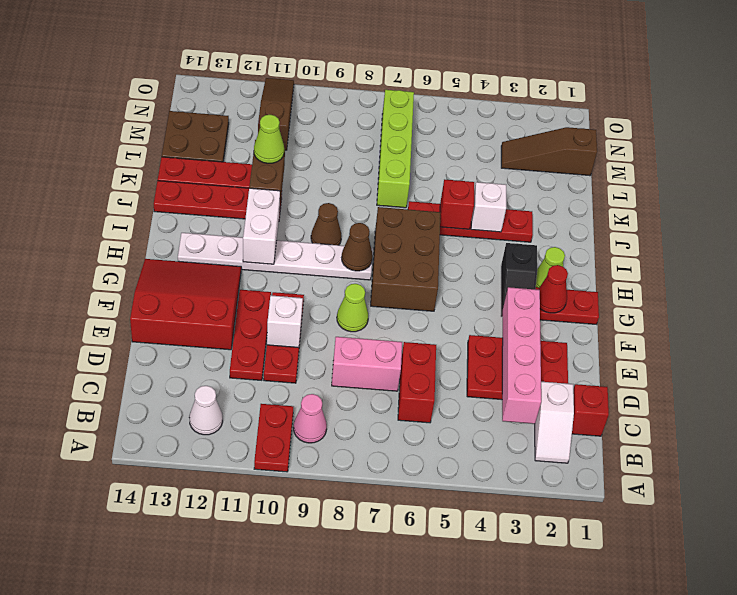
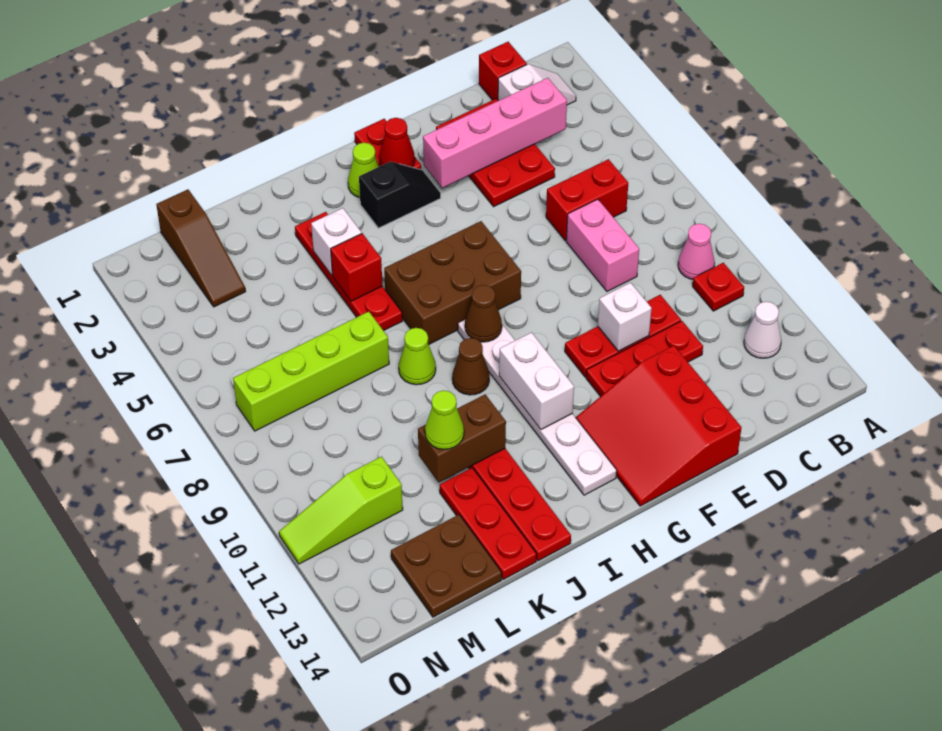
red plate A10:B10 level 1 -> red plate B10 level 1
lime cone F8 level 1 -> lime cone J8 level 1
white brick H11:I11 level 2 -> white brick H10:H11 level 2
brown slope M11:O11 level 1 top M -> lime slope M11:O11 level 1 top M

